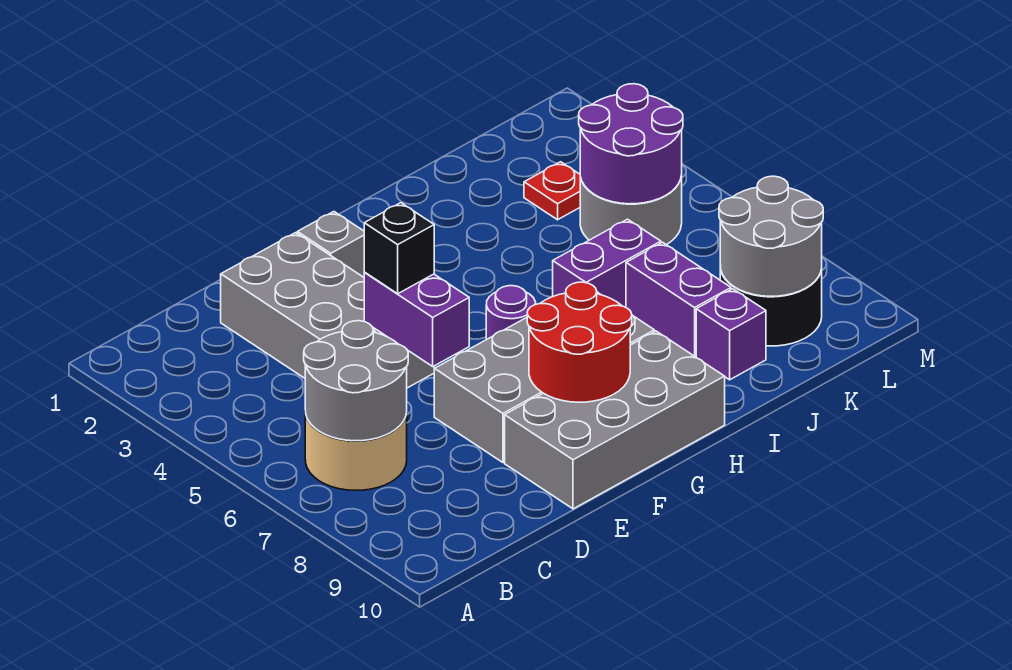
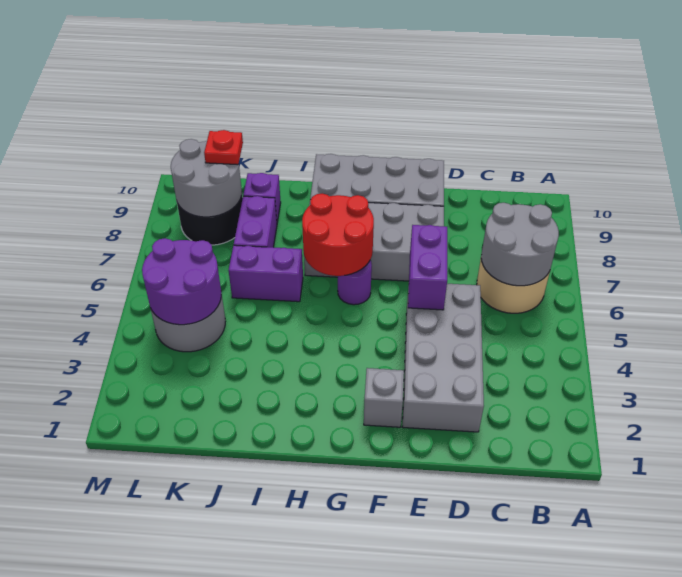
black brick E5 level 3 -> none
red round brick F8:G9 level 2 -> red round brick G6:H7 level 2
red plate K3 level 1 -> red plate K9 level 3

